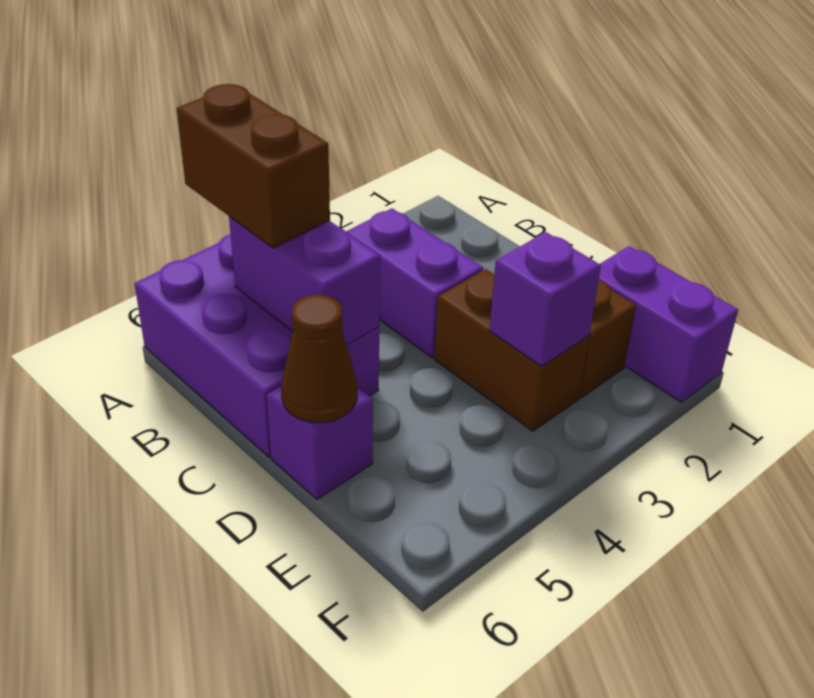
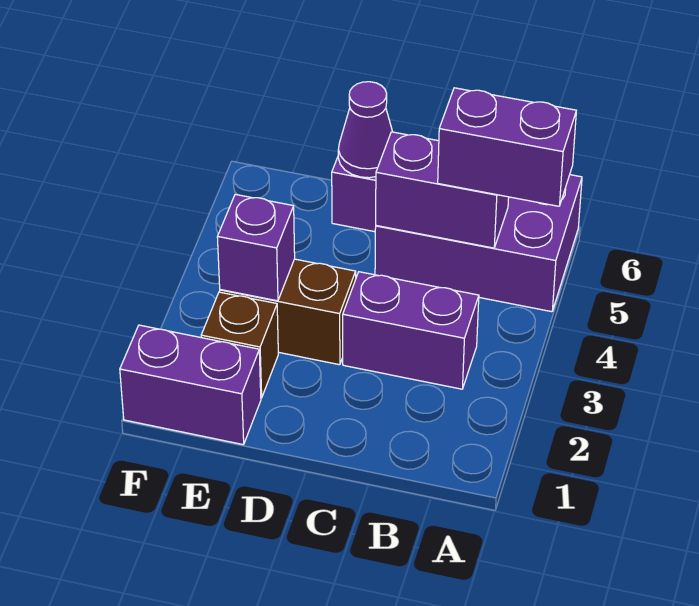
brown brick A5:B5 level 3 -> purple brick A5:B5 level 3
brown cone D6 level 2 -> purple cone D6 level 2

